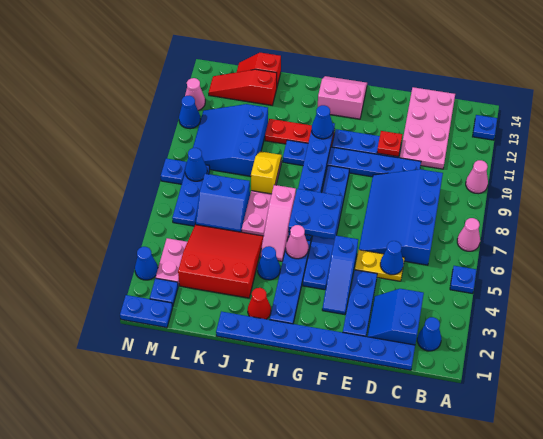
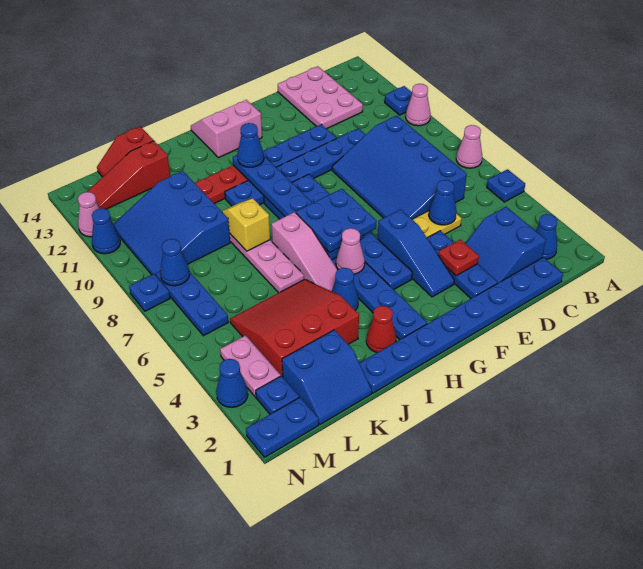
blue plate A13 level 1 -> blue plate A11 level 1
pink plate C11:D14 level 1 -> pink plate C12:D14 level 1
red plate E11 level 2 -> red plate E3 level 2
blue slope K6:L7 level 1 top 7 -> blue slope K1:L2 level 1 top 2

